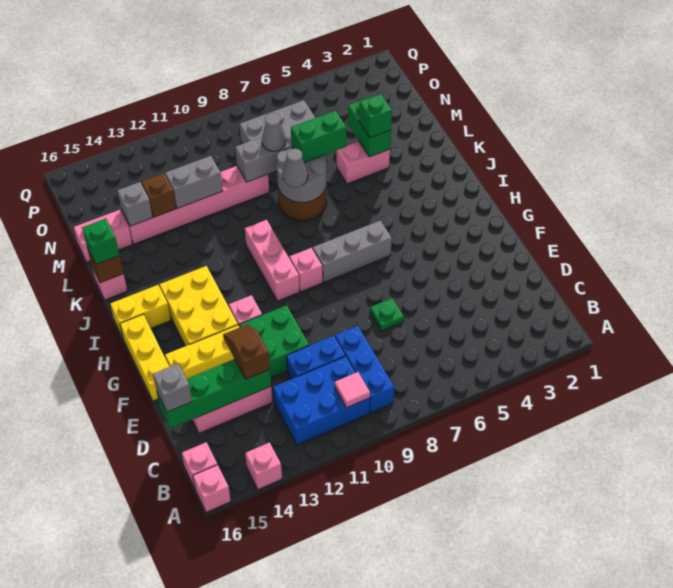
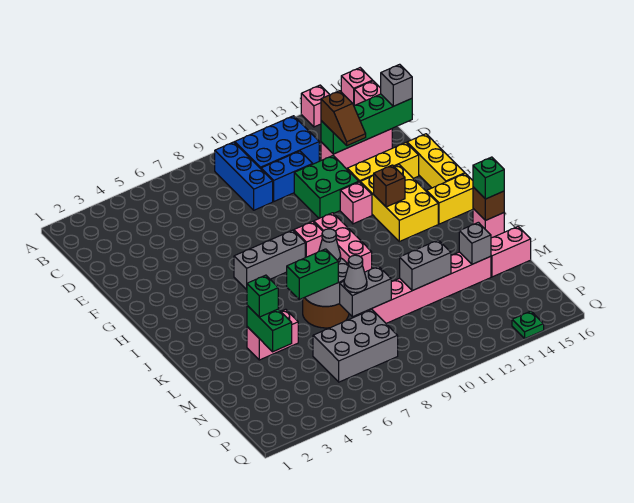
pink tile B10 level 2 -> none
green plate E7 level 1 -> green plate Q14 level 1
brown brick M13 level 2 -> brown brick H13 level 2

